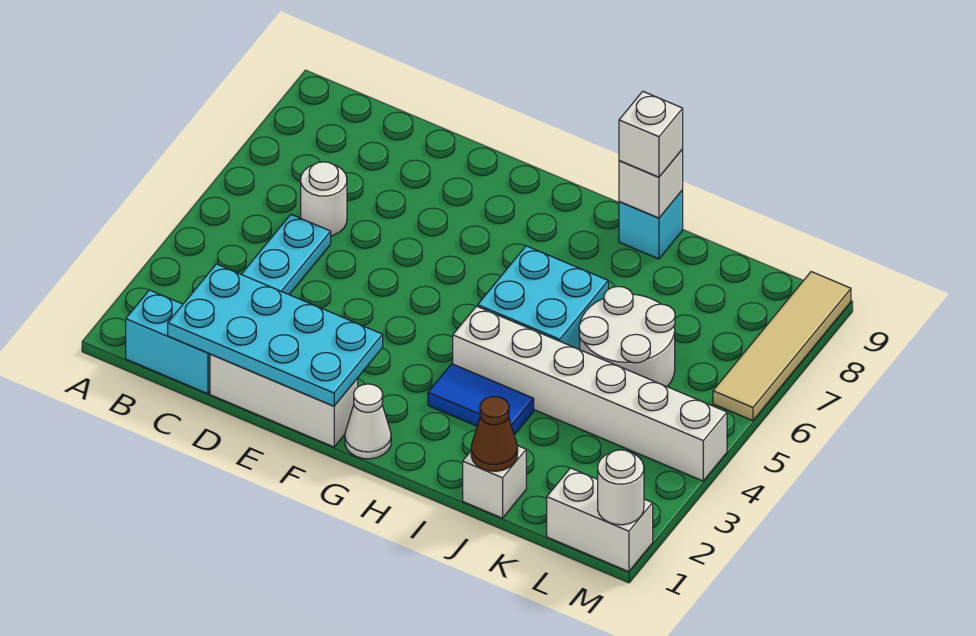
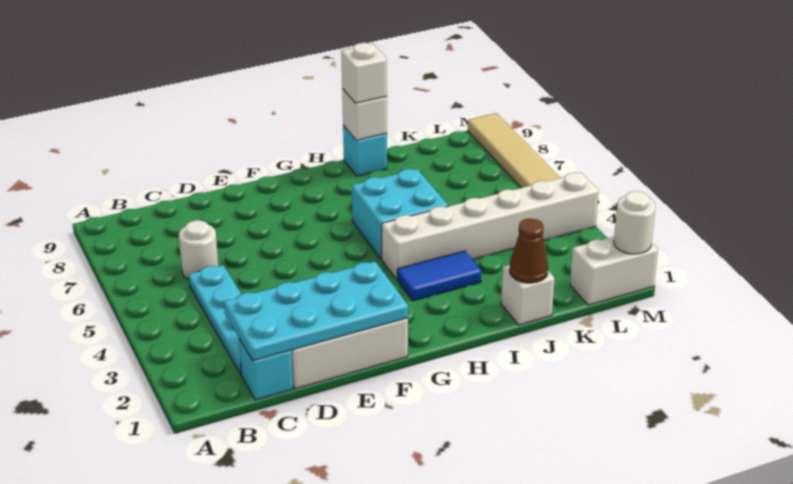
cyan brick B1:C1 level 1 -> cyan brick C1 level 1
white cone G1 level 1 -> none
white round brick J5:K6 level 1 -> none

